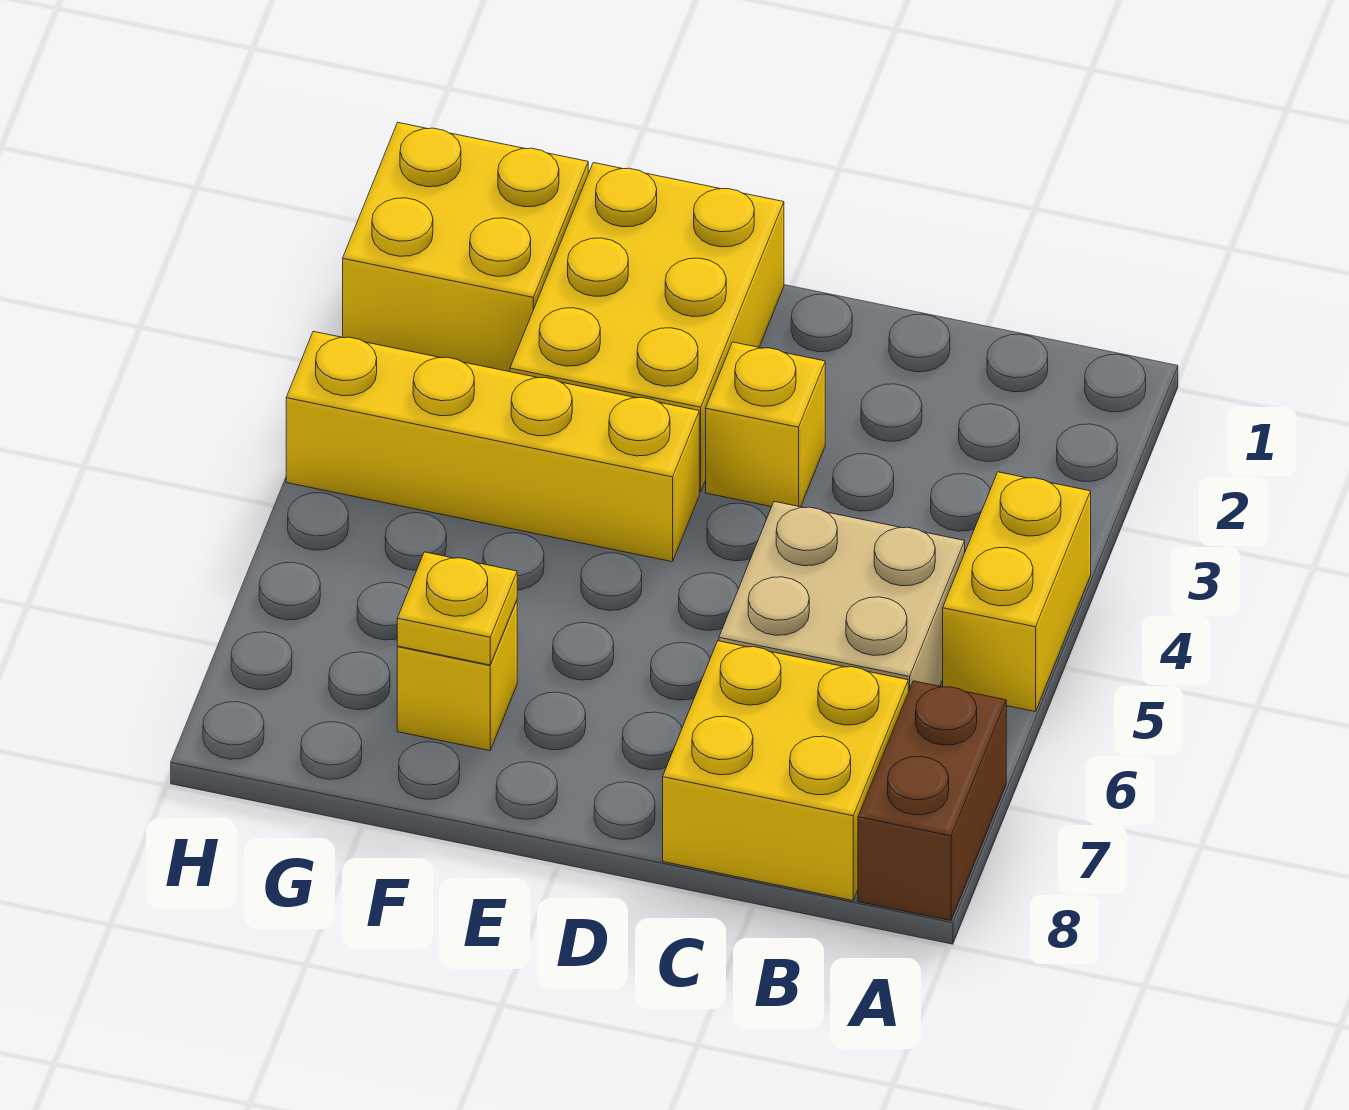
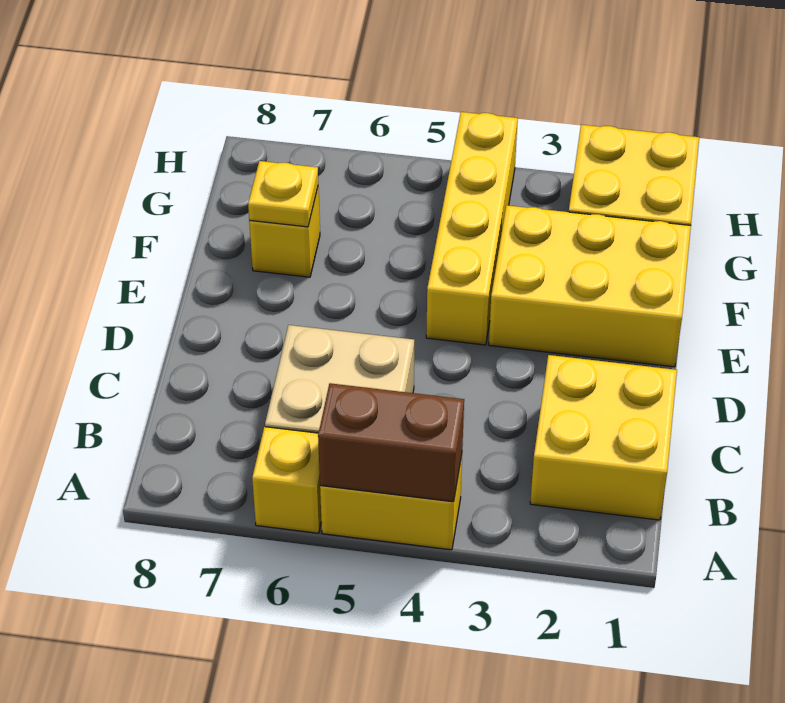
brown brick A7:A8 level 1 -> brown brick A4:A5 level 2
yellow brick B7:C8 level 1 -> yellow brick B1:C2 level 1
yellow brick D3 level 1 -> yellow brick A6 level 1

